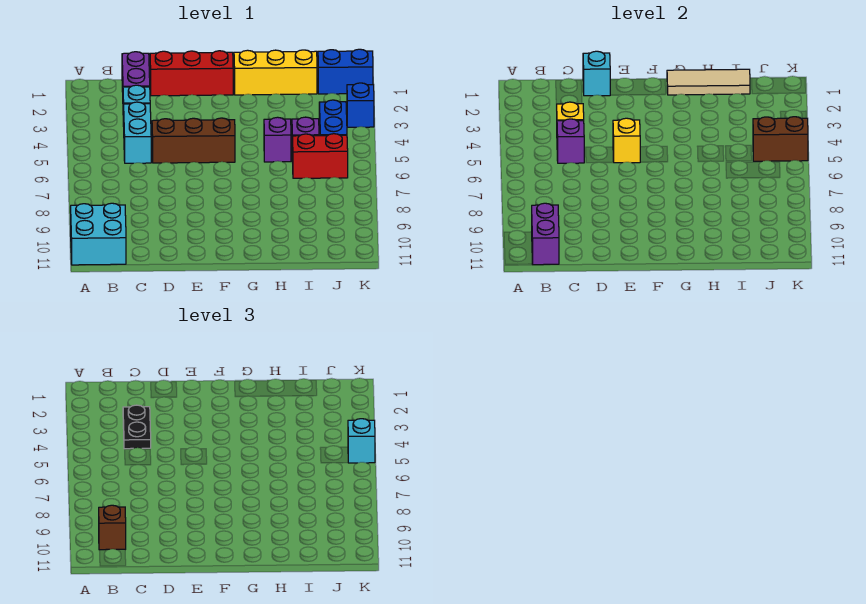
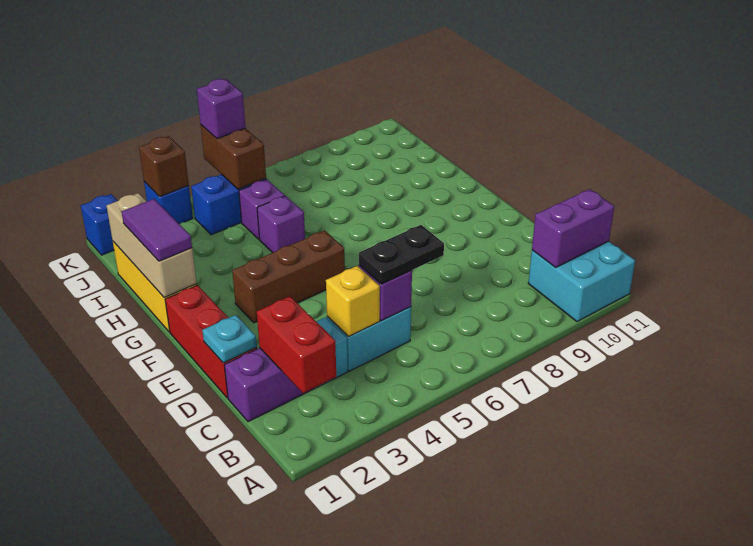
brown brick B10 level 3 -> brown brick K3 level 2
black plate C3:C4 level 3 -> black plate C5:C6 level 3
cyan brick D1 level 2 -> cyan plate D1 level 2
brown brick D5:F5 level 1 -> brown brick F3:F5 level 1
yellow brick E5 level 2 -> none
tan tile G1:I1 level 2 -> tan brick G1:I1 level 2
none -> purple tile G1:H1 level 3
red brick I6:J6 level 1 -> red brick B2:C2 level 2
blue brick J1:K1 level 1 -> blue brick K1 level 1
cyan brick K5 level 3 -> purple brick K5 level 3

